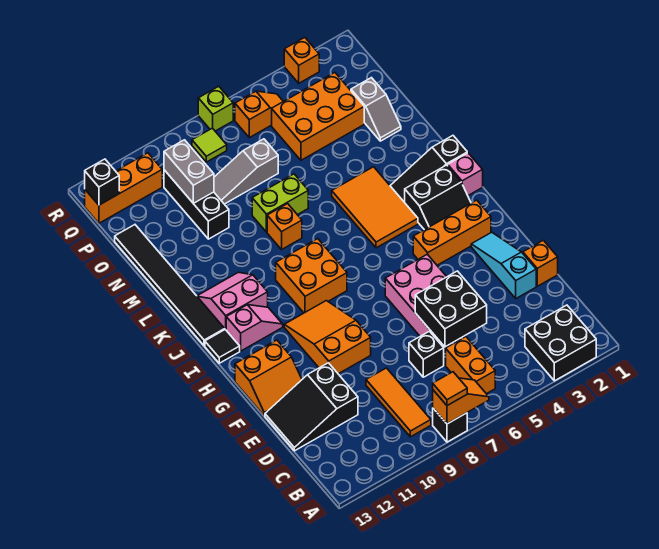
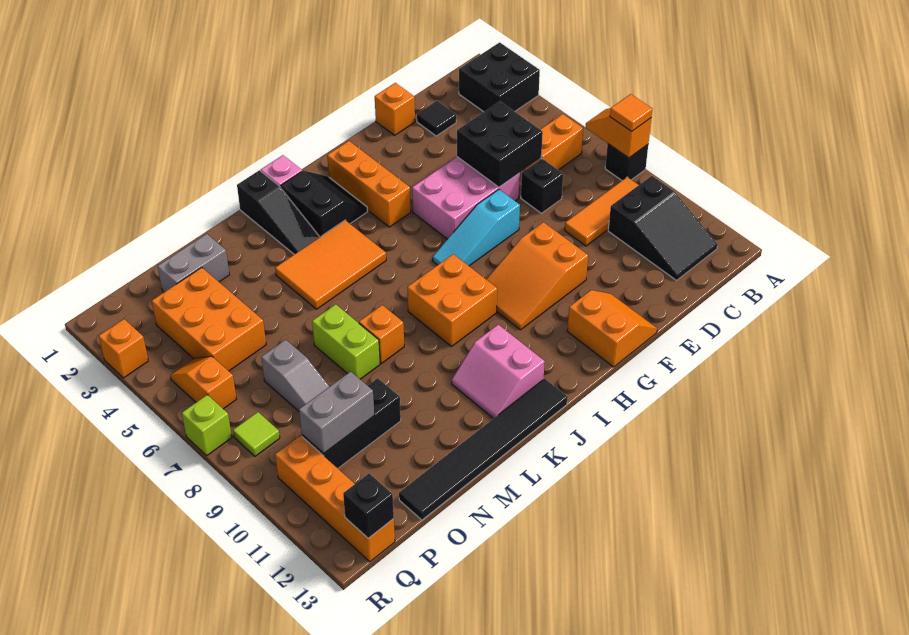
black slope D11:E13 level 1 top 11 -> black slope B10:C12 level 1 top 10
cyan slope E2:G2 level 1 top E -> cyan slope F7:H7 level 1 top F
pink slope I11:I12 level 1 top 12 -> none
black tile I13 level 1 -> black tile D2 level 1
grey slope N2:O2 level 1 top O -> grey brick N2:O2 level 1
orange brick Q11:Q13 level 1 -> orange brick Q10:Q13 level 1

